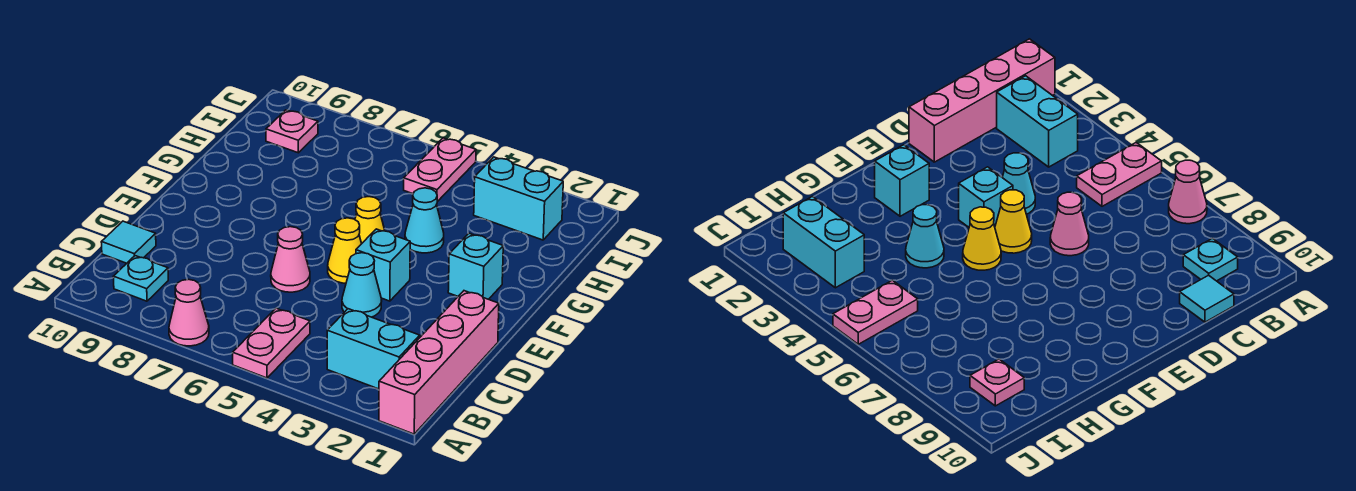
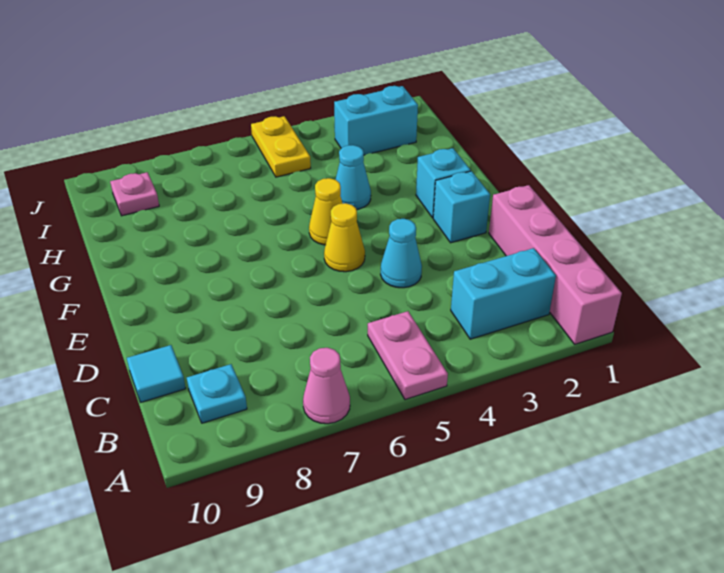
pink cone D6 level 1 -> none
cyan brick E4 level 1 -> cyan brick E2 level 1
pink plate I5:J5 level 1 -> yellow plate I5:J5 level 1

